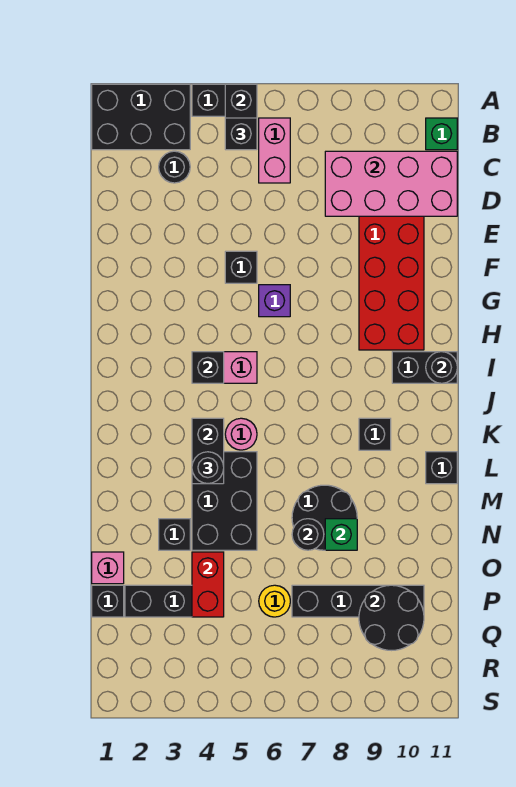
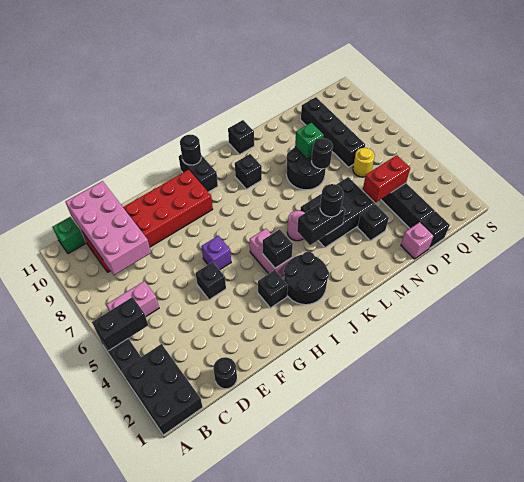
black brick B5 level 3 -> black brick H3 level 1
black round brick C3 level 1 -> black round brick D1 level 1
black round brick P9:Q10 level 2 -> black round brick I2:J3 level 1

